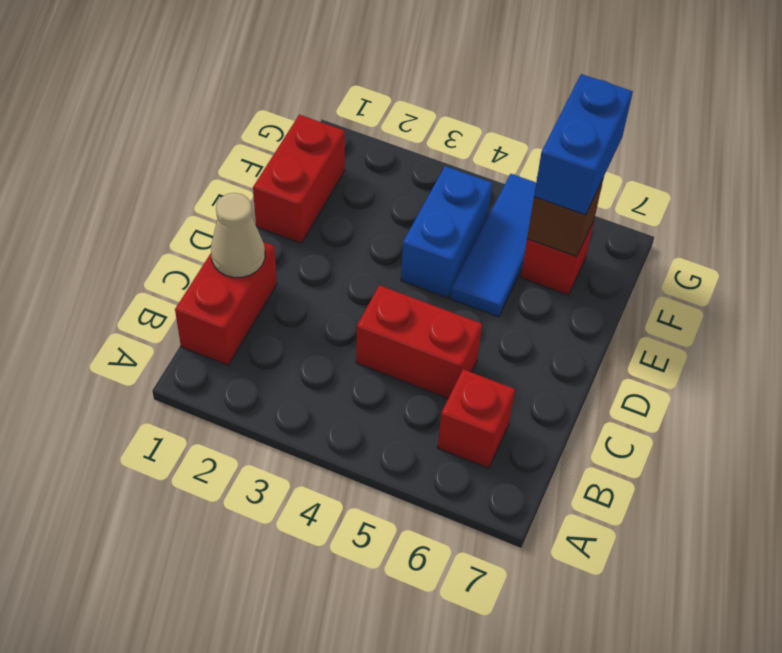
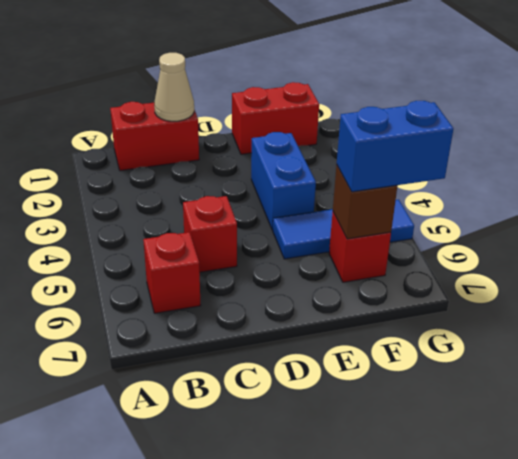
red brick C4:C5 level 1 -> red brick C5 level 1
blue brick E4:F4 level 1 -> blue brick E3:E4 level 1

